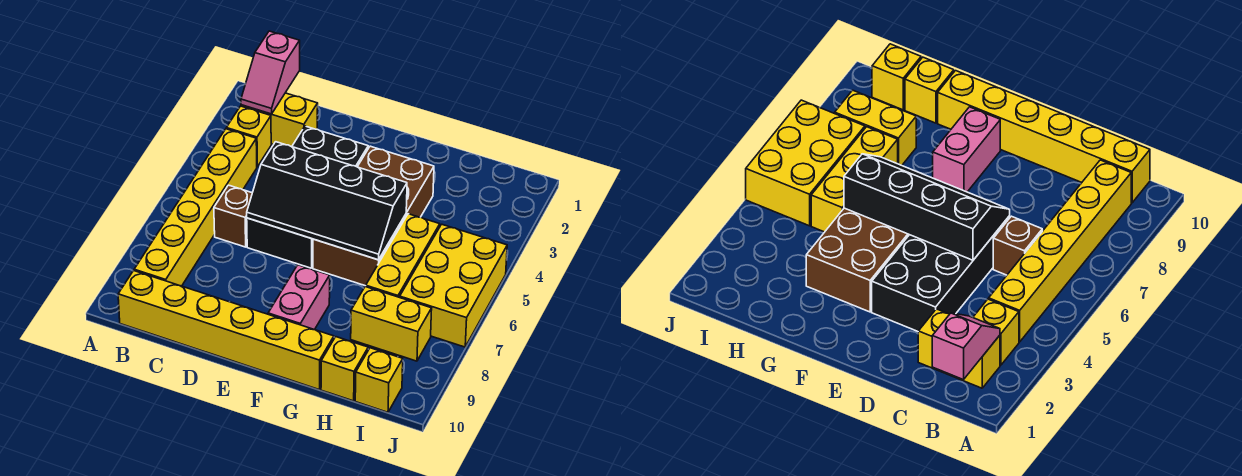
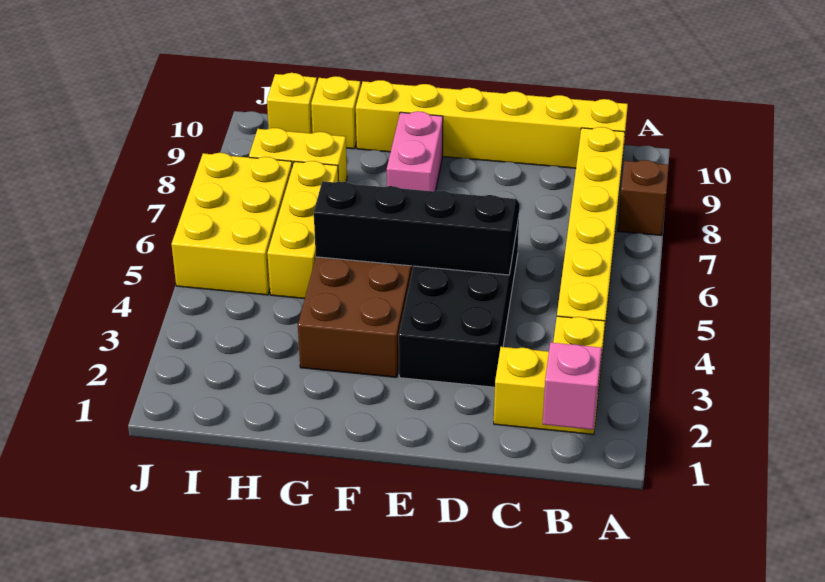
brown brick C6 level 1 -> brown brick A8 level 1

